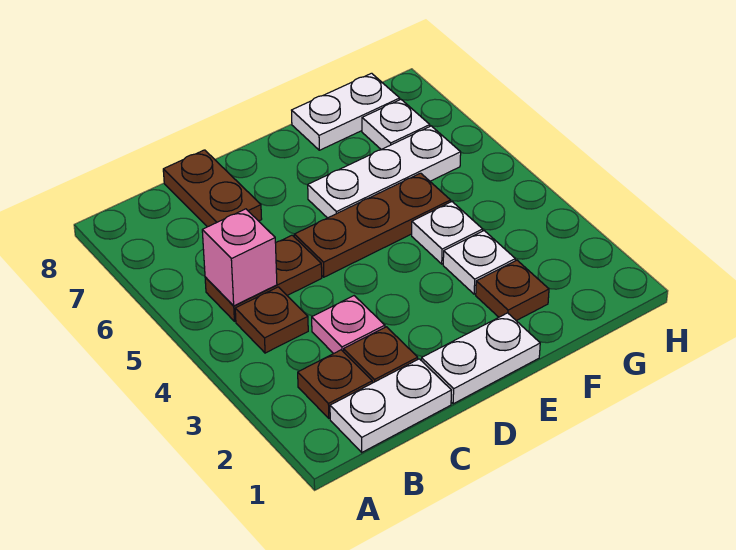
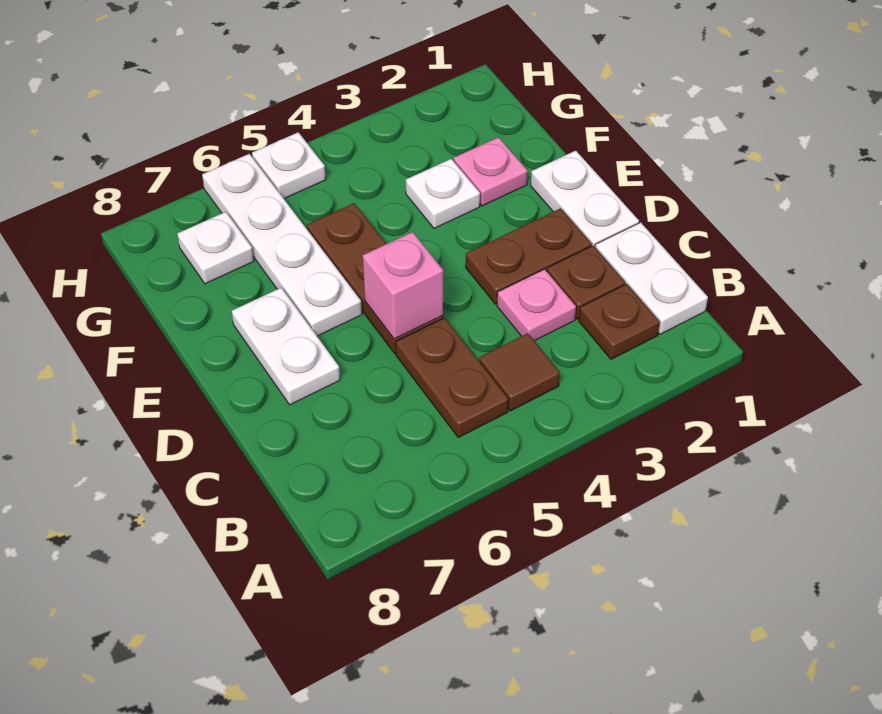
brown plate B4 level 1 -> brown tile B4 level 1
pink brick B5 level 2 -> pink brick D5 level 2
brown plate C7:C8 level 1 -> brown plate D2:D3 level 1
white plate E6:G6 level 1 -> white plate E6:H6 level 1
brown plate F2 level 1 -> pink plate F2 level 1
white plate F4 level 1 -> white plate H5 level 1
white plate F8:G8 level 1 -> white plate D7:E7 level 1

